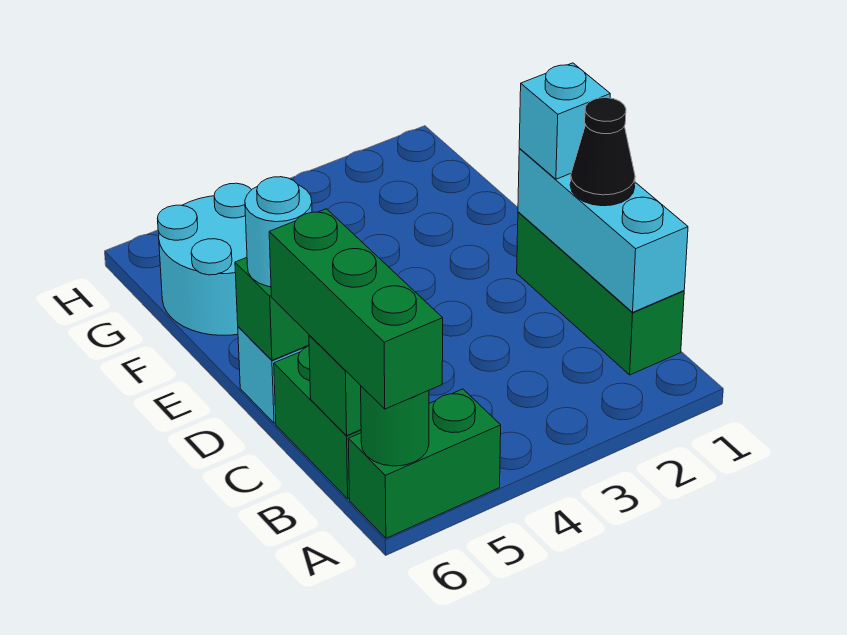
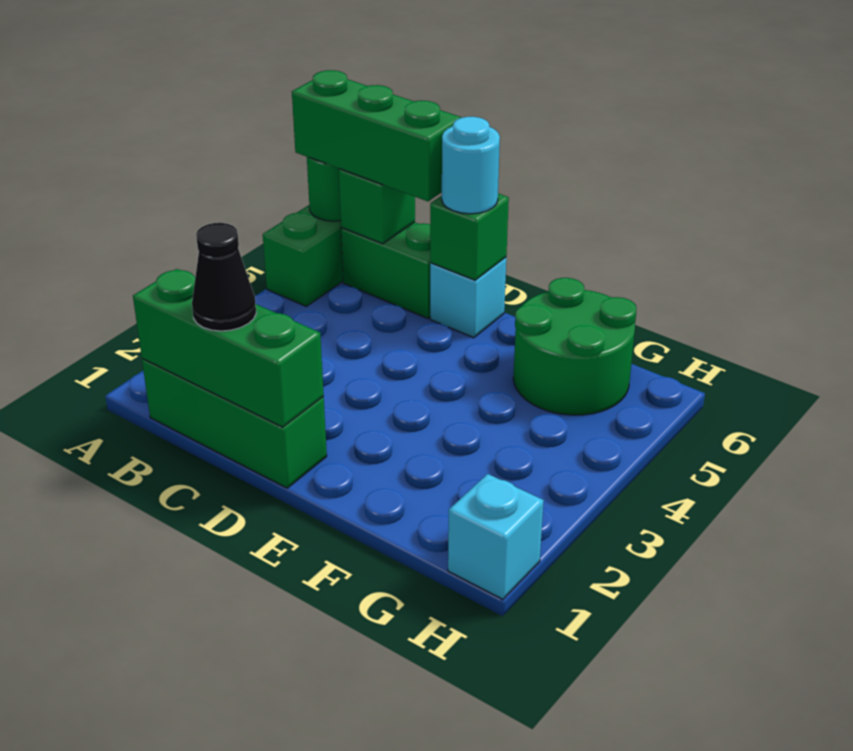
cyan brick B1:D1 level 2 -> green brick B1:D1 level 2
cyan brick D1 level 3 -> cyan brick H1 level 1
cyan round brick F5:G6 level 1 -> green round brick F5:G6 level 1

